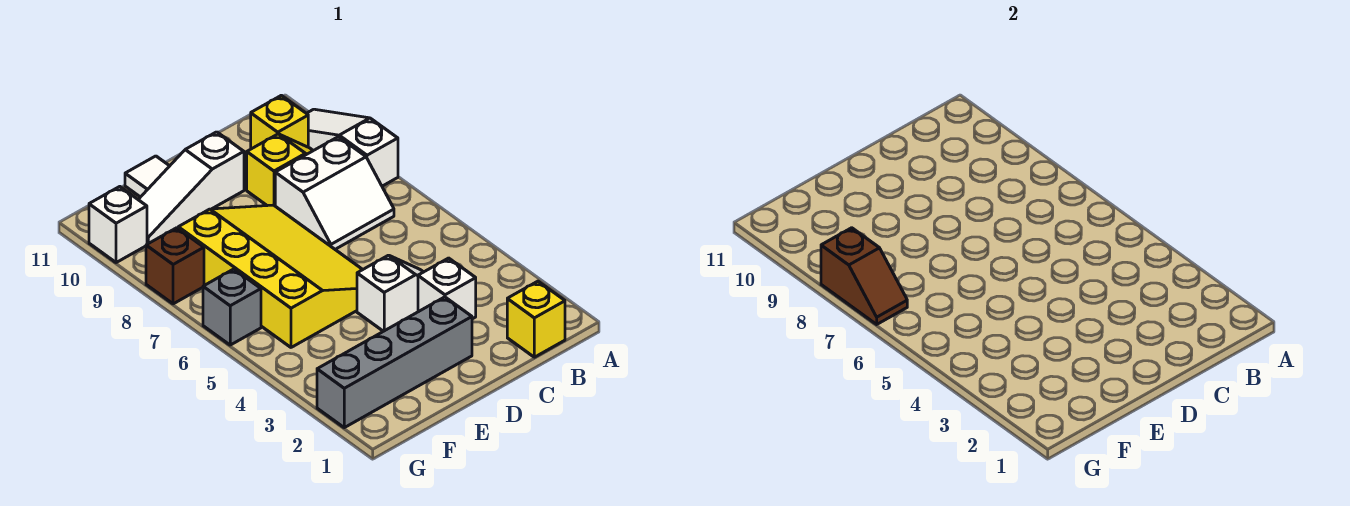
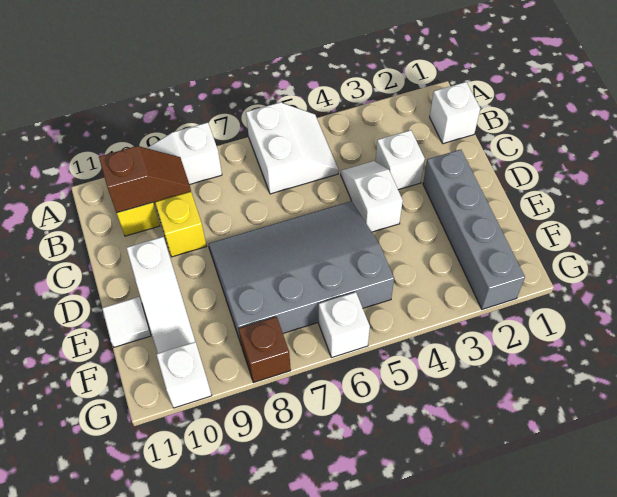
yellow brick B1 level 1 -> white brick B1 level 1
white slope B7:C8 level 1 top 8 -> white slope A5:B6 level 1 top 6
yellow slope D5:F8 level 1 top F -> grey slope D5:F8 level 1 top F
grey brick G6 level 1 -> white brick G6 level 1
brown slope G7:G8 level 2 top 8 -> brown slope B9:B10 level 2 top 10

